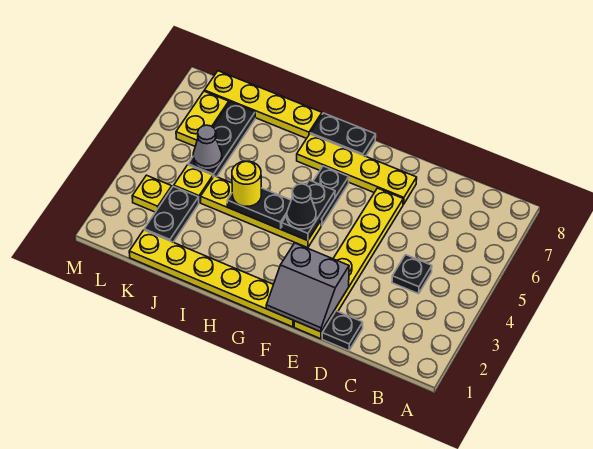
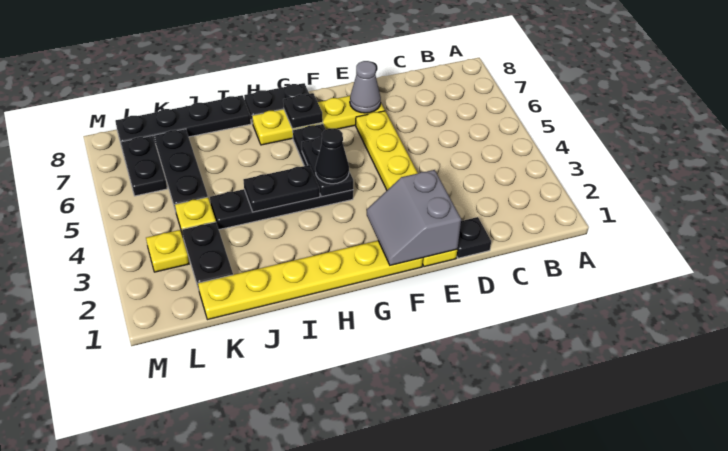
black plate C4 level 1 -> black plate G7 level 2
grey slope E1:F2 level 2 top 2 -> grey slope E1:F2 level 2 top E
yellow plate G4:J4 level 1 -> black plate G4:J4 level 1
yellow round brick I4 level 3 -> none
yellow plate I8:L8 level 1 -> black plate I8:L8 level 1
grey cone K5 level 2 -> grey cone E7 level 2
yellow plate L6:L7 level 1 -> black plate L6:L7 level 1

